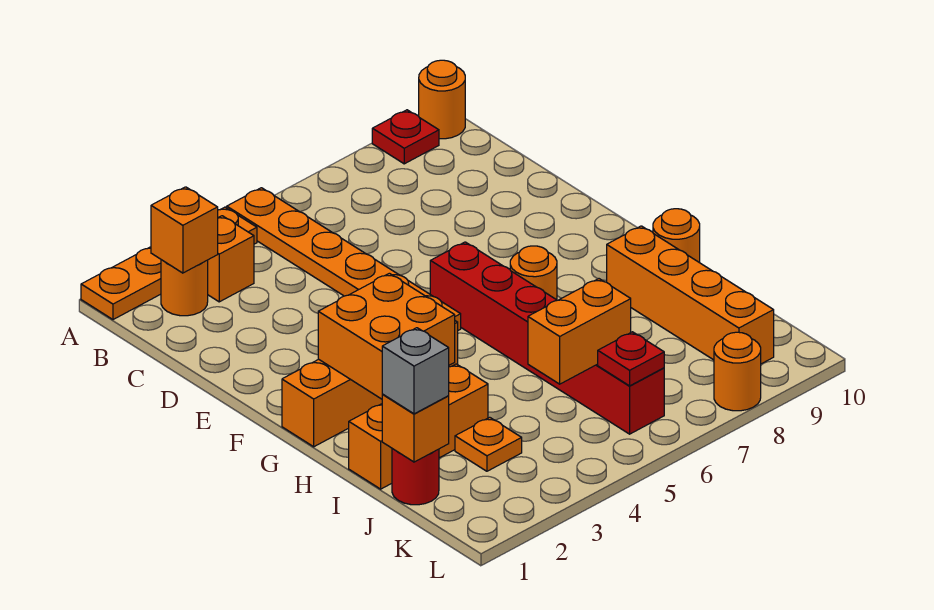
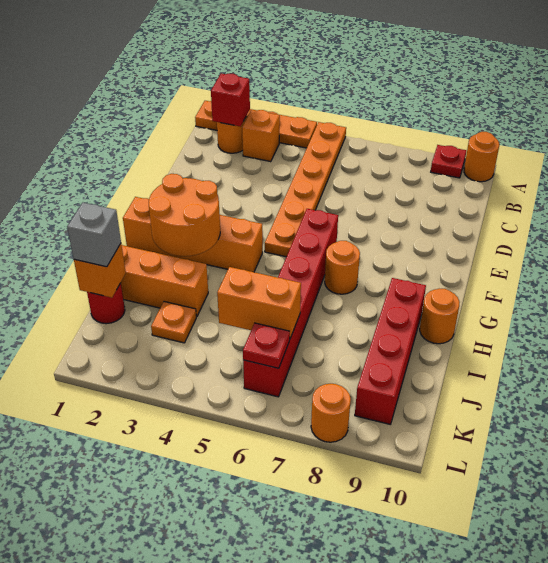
orange brick B2 level 2 -> red brick B2 level 2
orange brick G2:H3 level 2 -> orange round brick G2:H3 level 2
orange brick H9:K9 level 1 -> red brick H9:K9 level 1

